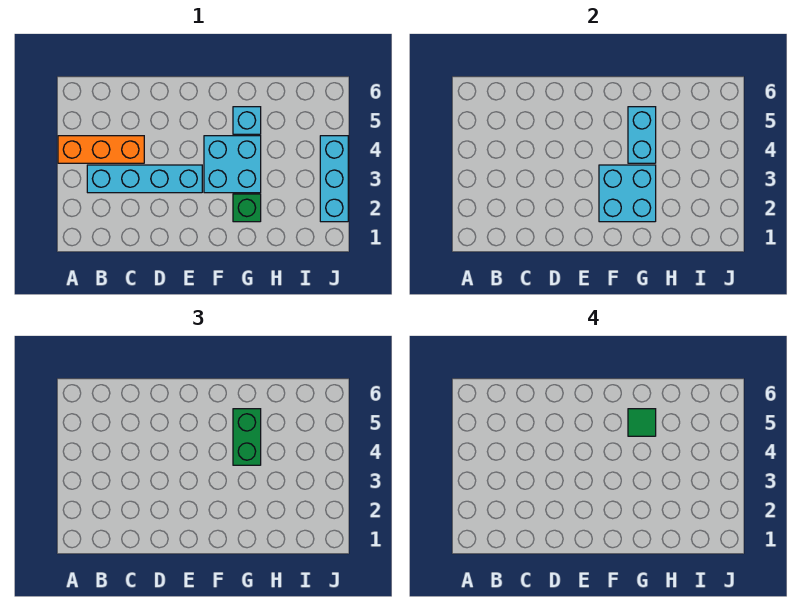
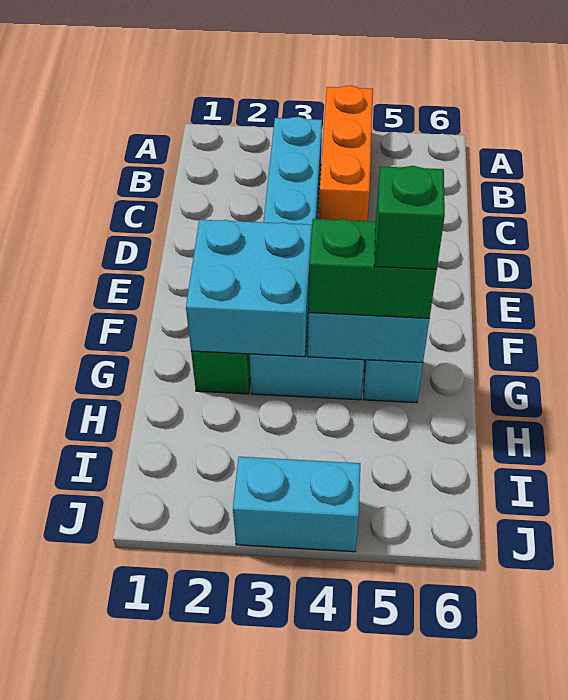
green tile G5 level 4 -> green brick G5 level 4
cyan brick J2:J4 level 1 -> cyan brick J3:J4 level 1

